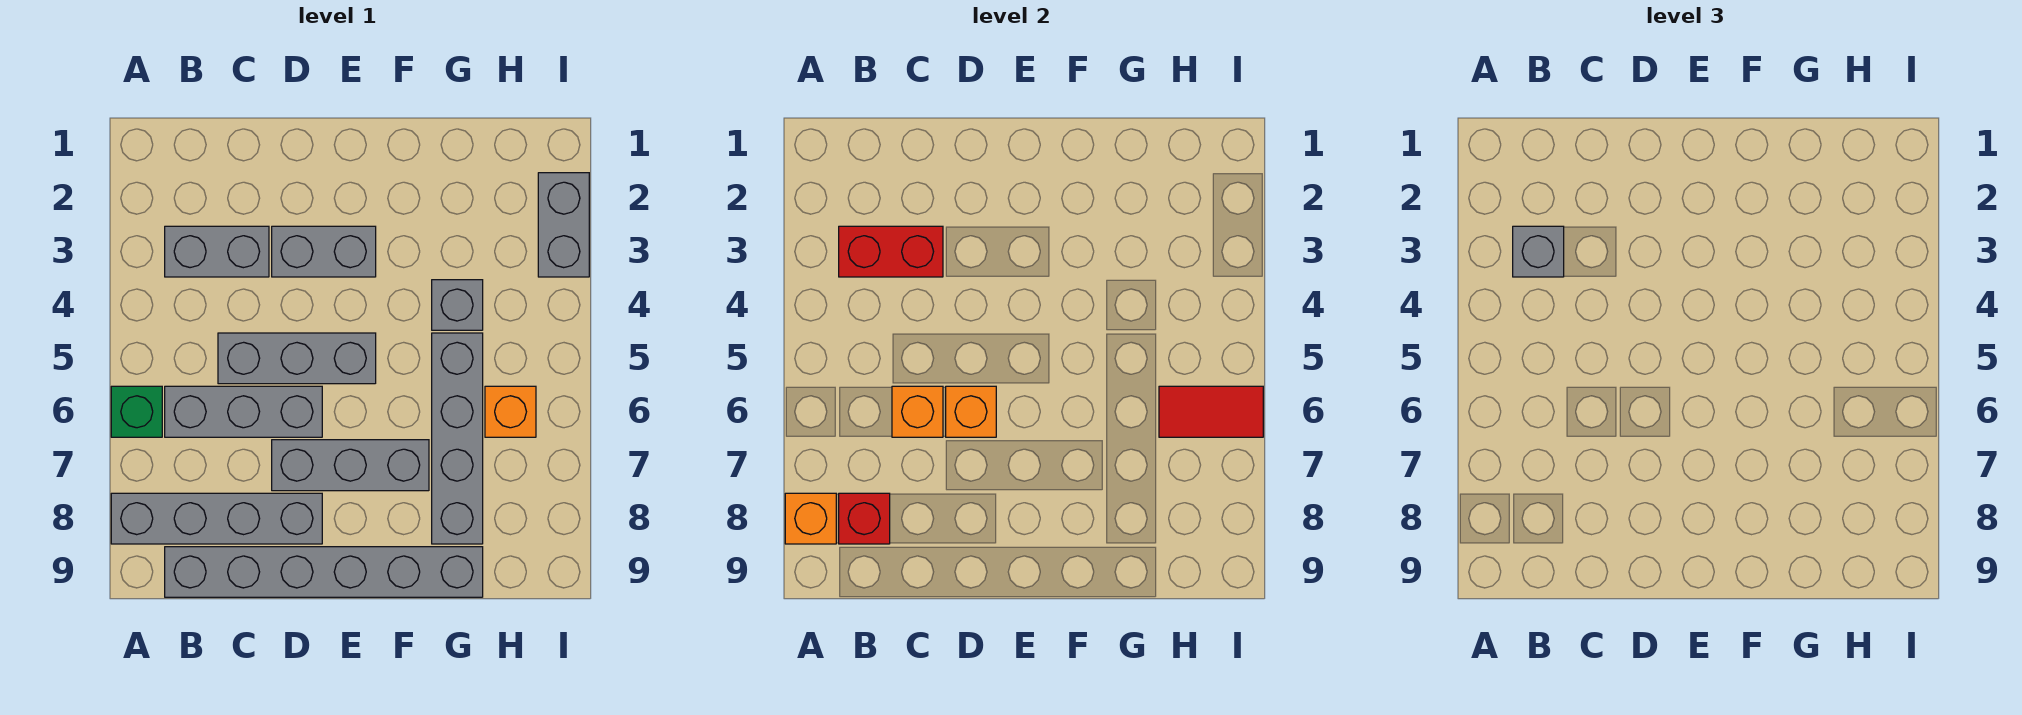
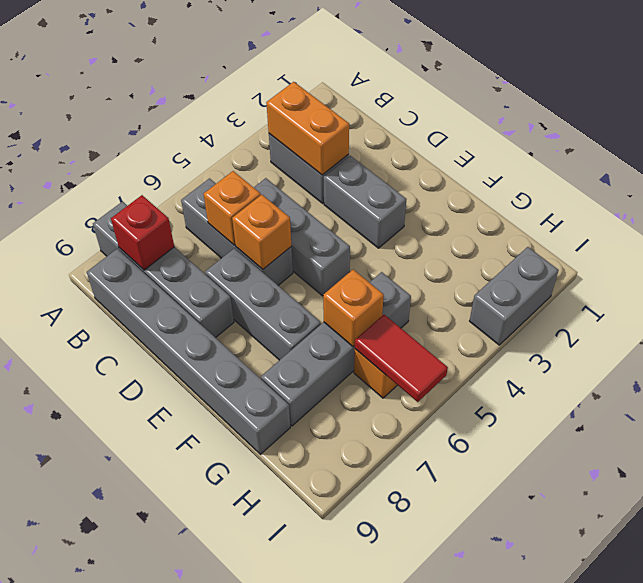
green brick A6 level 1 -> none
orange brick A8 level 2 -> orange brick G6 level 2
red brick B3:C3 level 2 -> orange brick B3:C3 level 2
grey brick B3 level 3 -> none
grey brick G4 level 1 -> none

